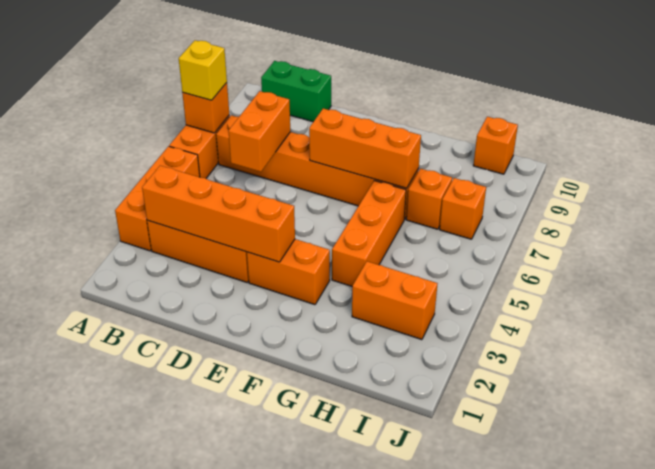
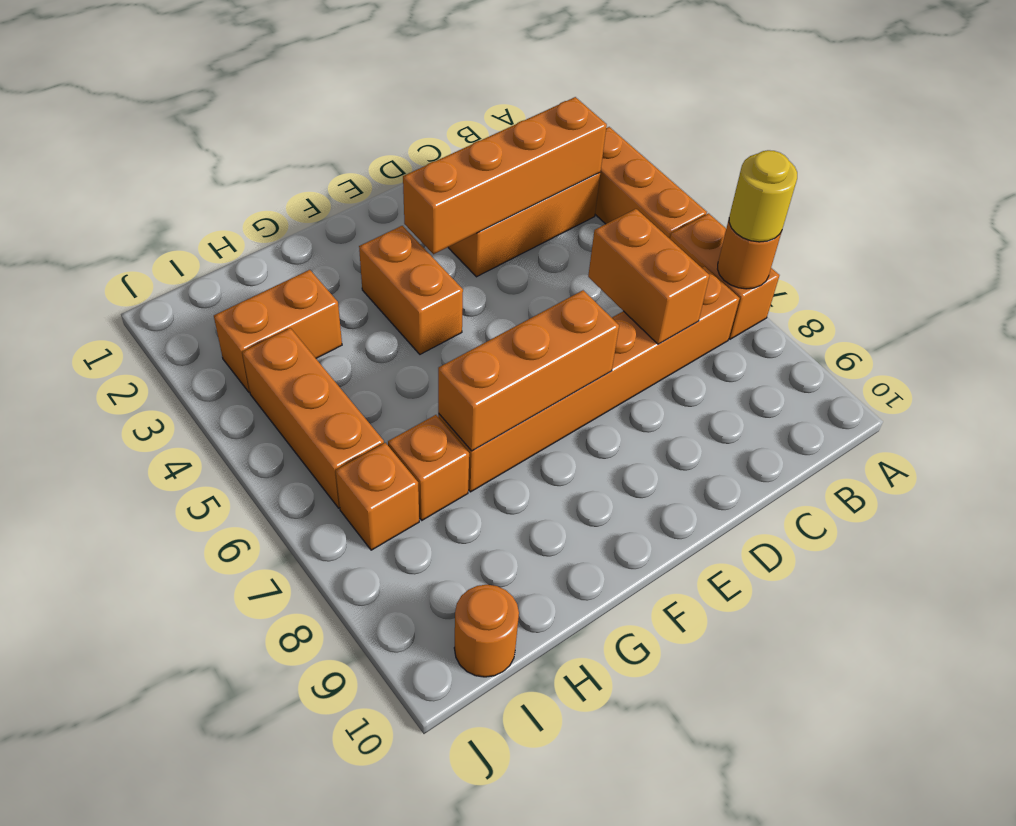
orange brick A7 level 2 -> orange round brick A7 level 2
yellow brick A7 level 3 -> yellow round brick A7 level 3
green brick B10:C10 level 1 -> none
orange brick E3:F3 level 1 -> orange brick F3:F4 level 1
orange brick G4:G6 level 1 -> orange brick I4:I6 level 1
orange brick I10 level 1 -> orange round brick I10 level 1

